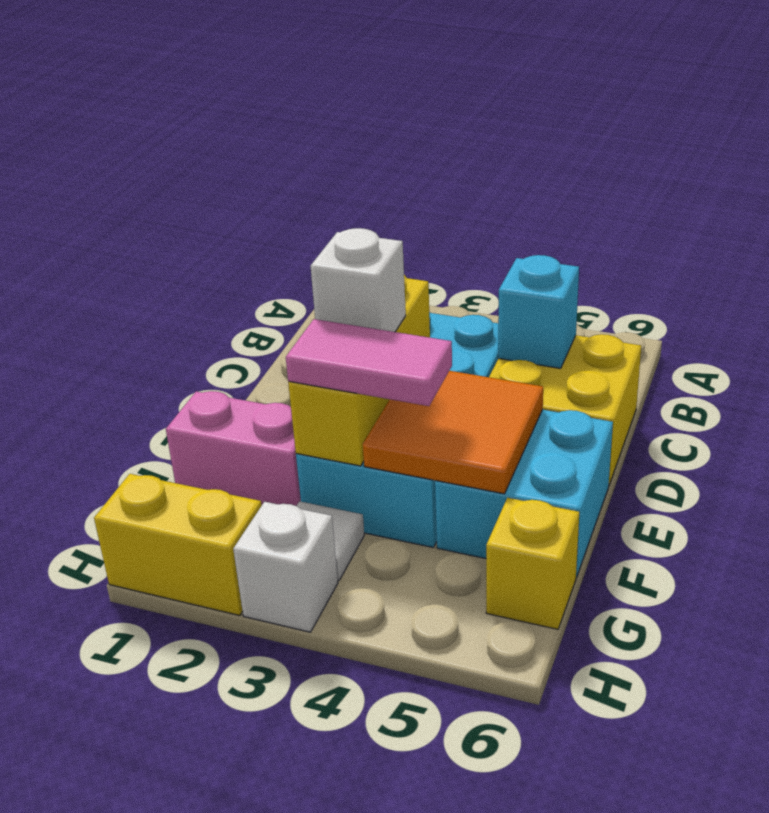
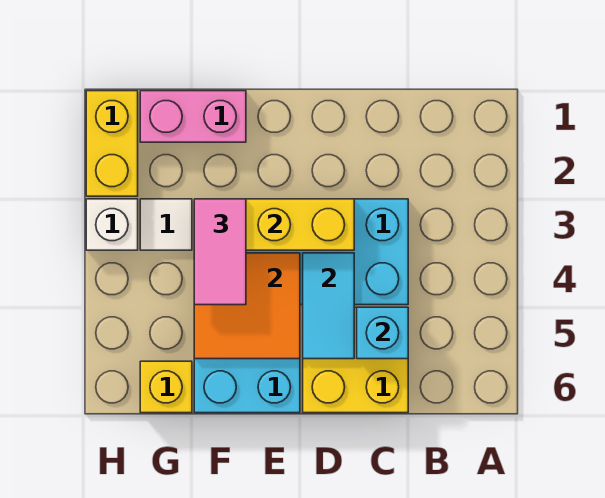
none -> cyan tile D4:D5 level 2
white brick E3 level 3 -> none
pink brick F1:F2 level 1 -> pink brick F1:G1 level 1

